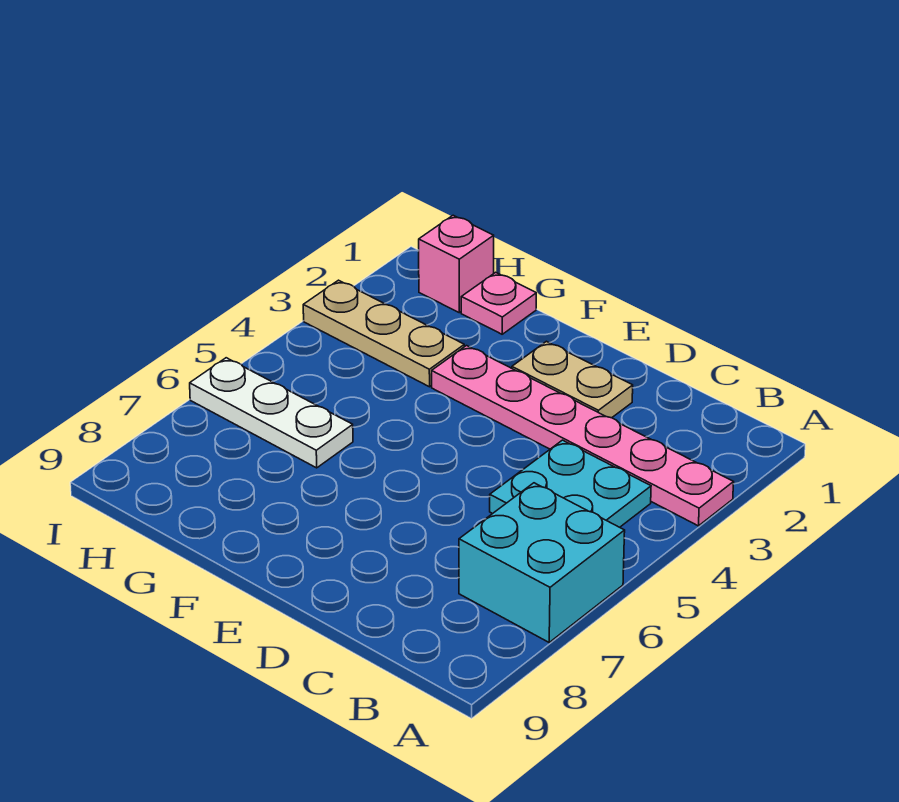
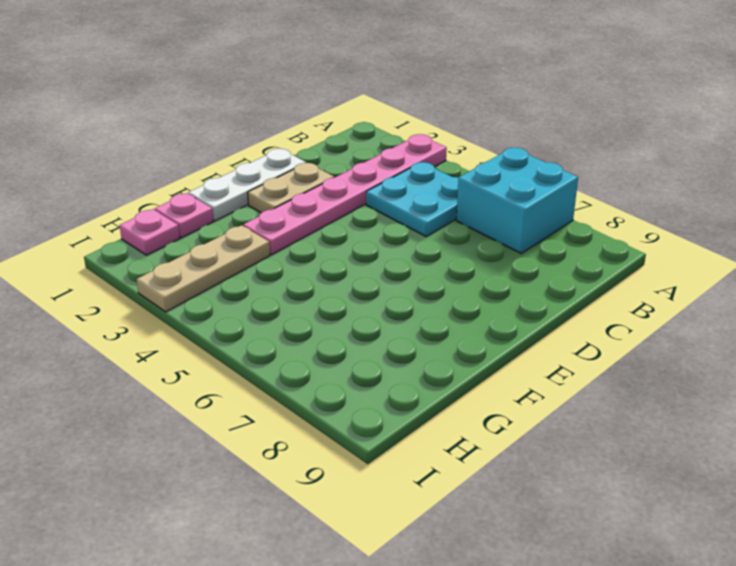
white plate G6:I6 level 1 -> white plate D1:F1 level 1
pink brick H1 level 1 -> pink plate H1 level 1

